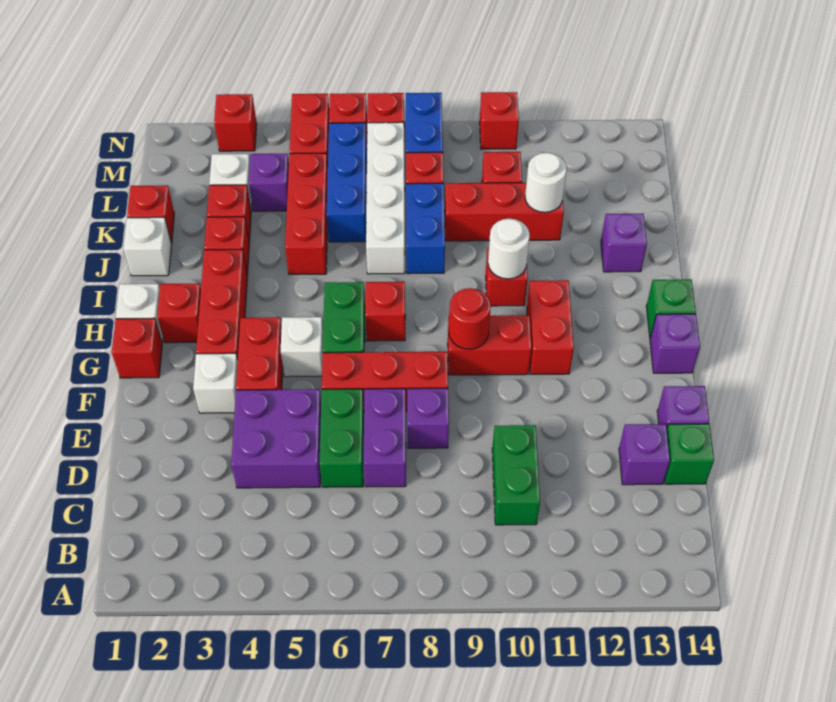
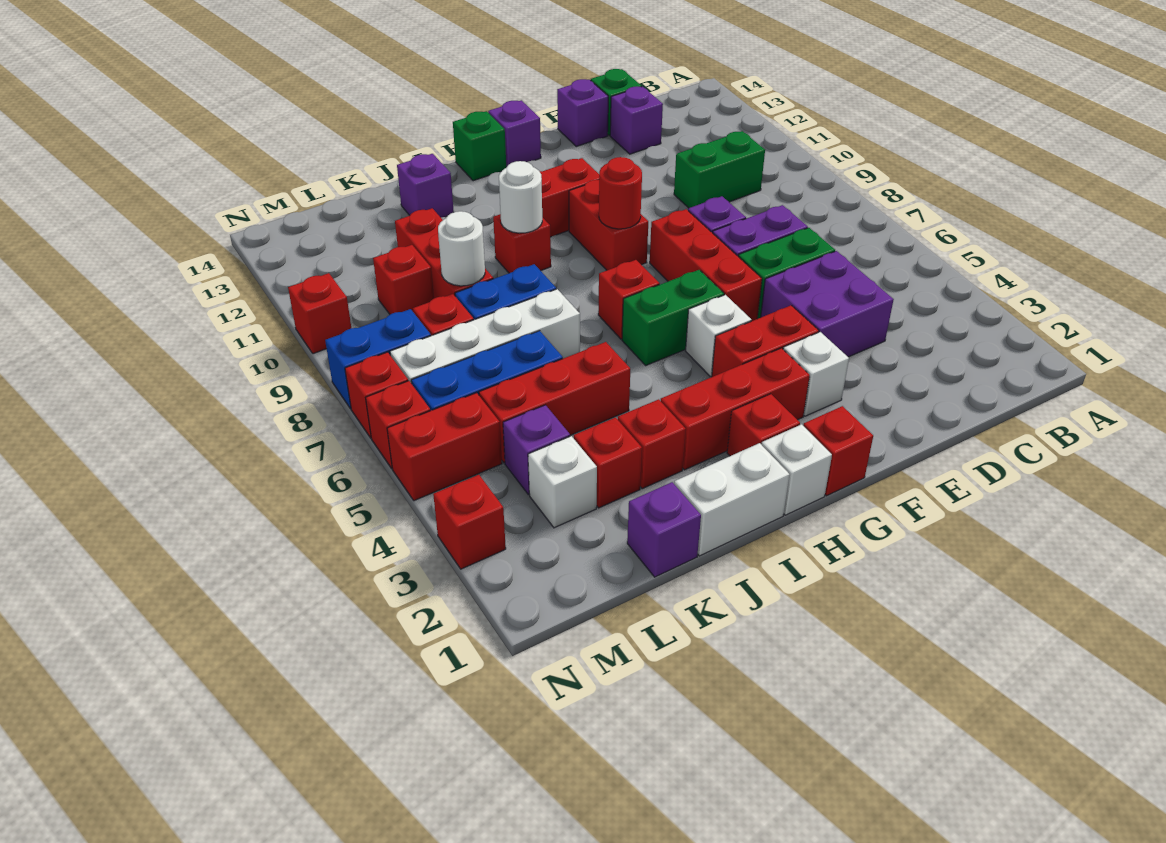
white brick J1 level 1 -> white brick I1:J1 level 1
red brick K1 level 1 -> purple brick K1 level 1
white round brick K11 level 2 -> white round brick K9 level 2

